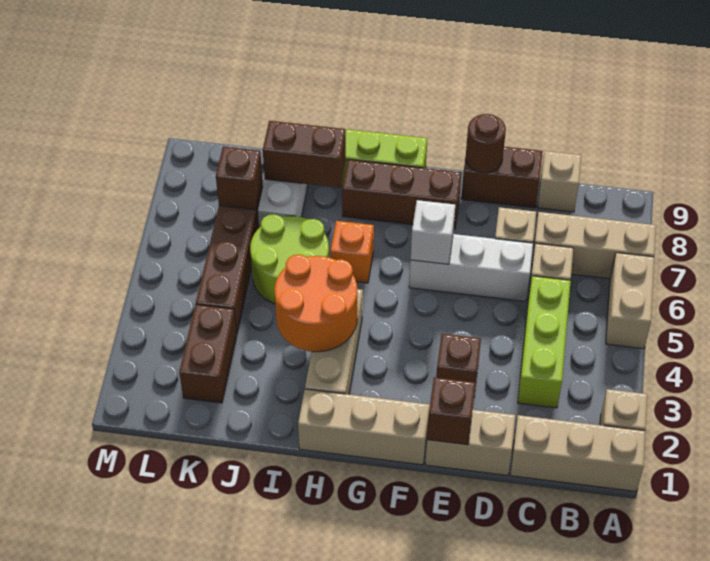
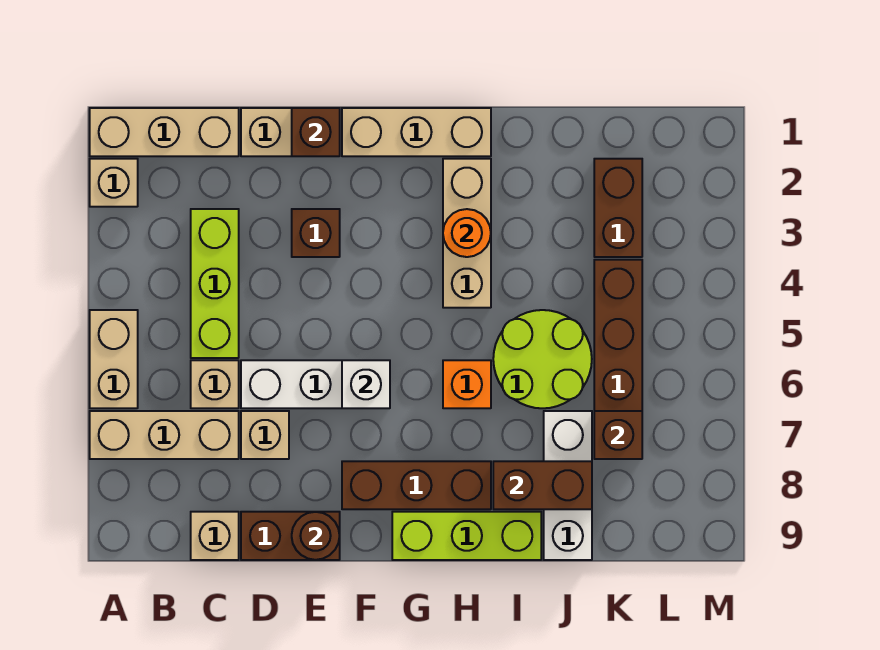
orange round brick H3:I4 level 2 -> orange round brick H3 level 2

